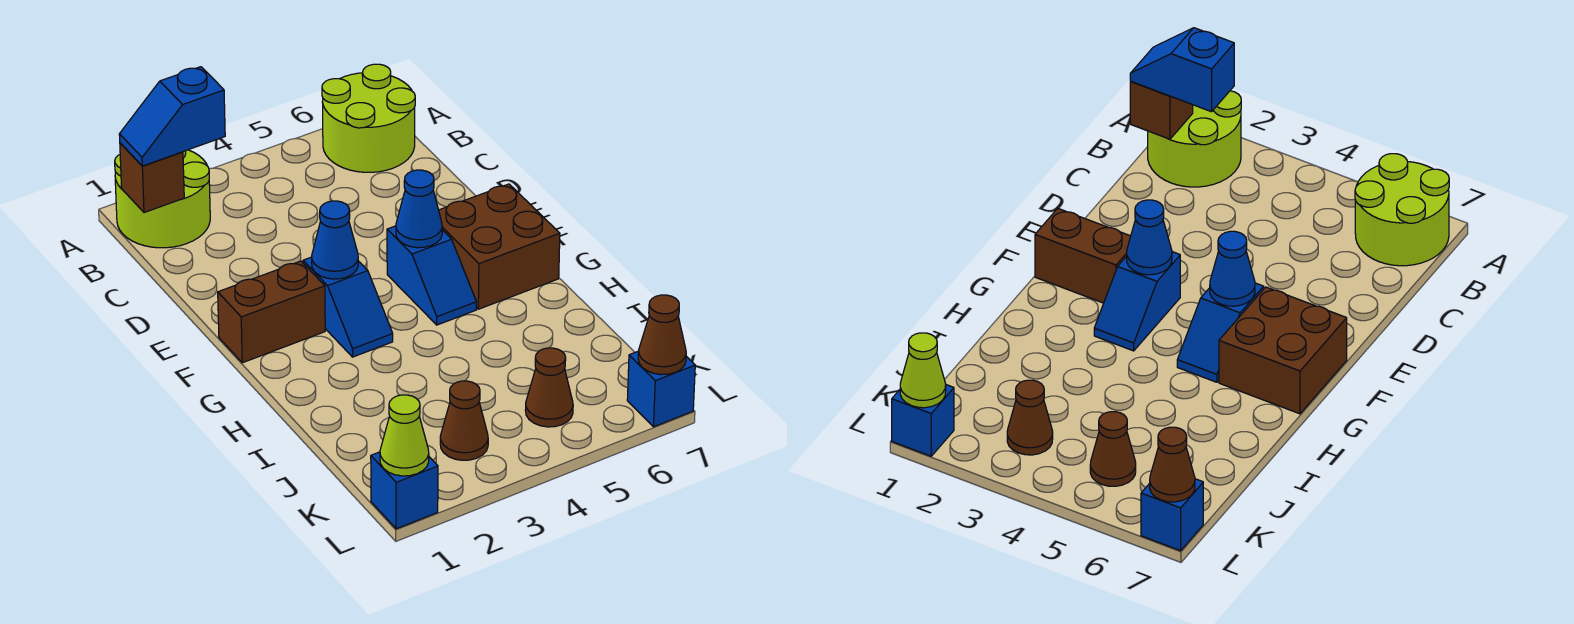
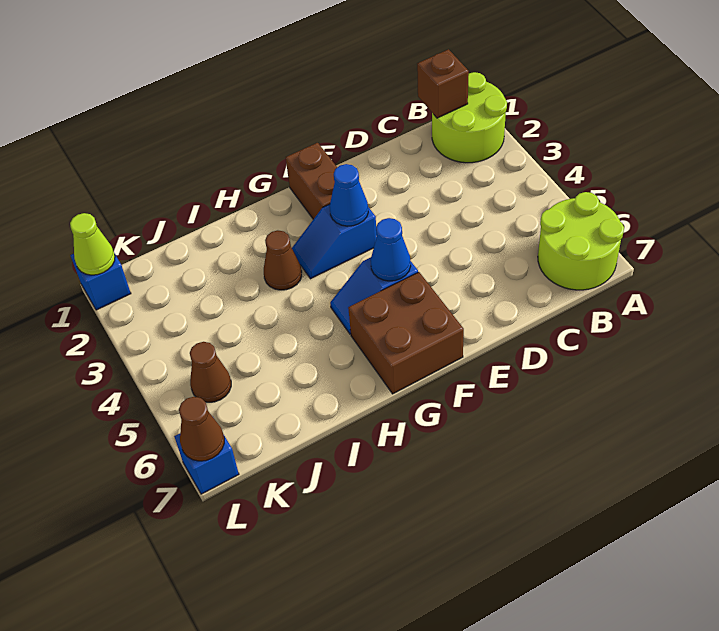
blue slope B1:B2 level 3 top 2 -> none
brown cone K3 level 1 -> brown cone H3 level 1

